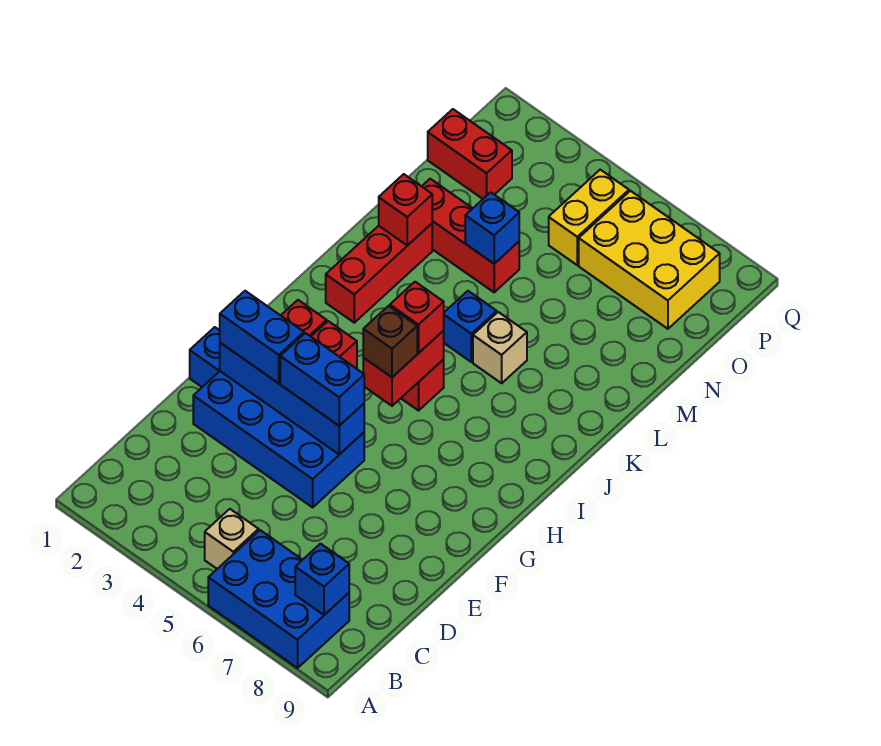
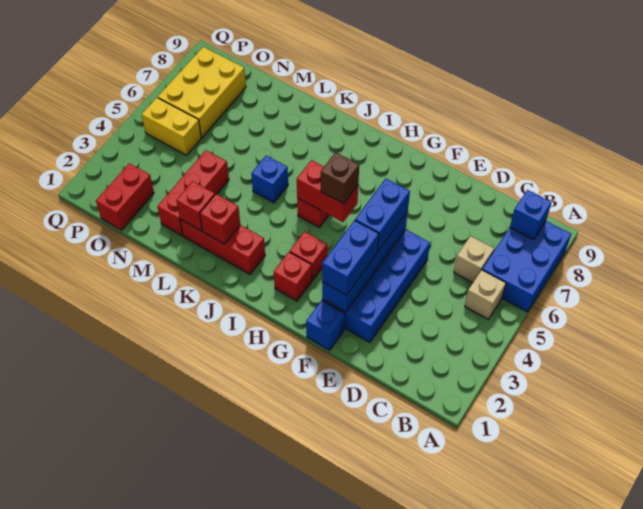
red brick I5 level 3 -> red brick K2 level 2
tan brick K6 level 1 -> tan brick C6 level 1
blue brick M4 level 2 -> none

